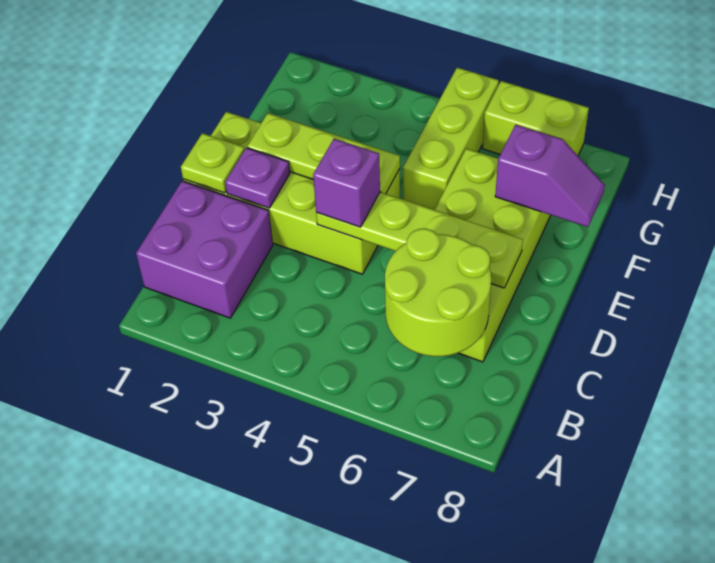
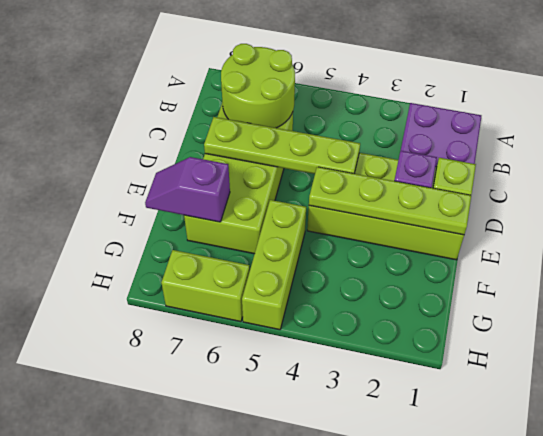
purple brick D4 level 3 -> none
lime plate E2:E4 level 2 -> lime plate E1:E4 level 2

